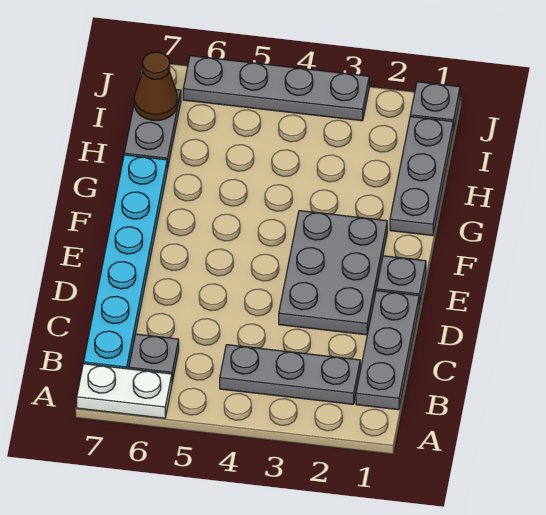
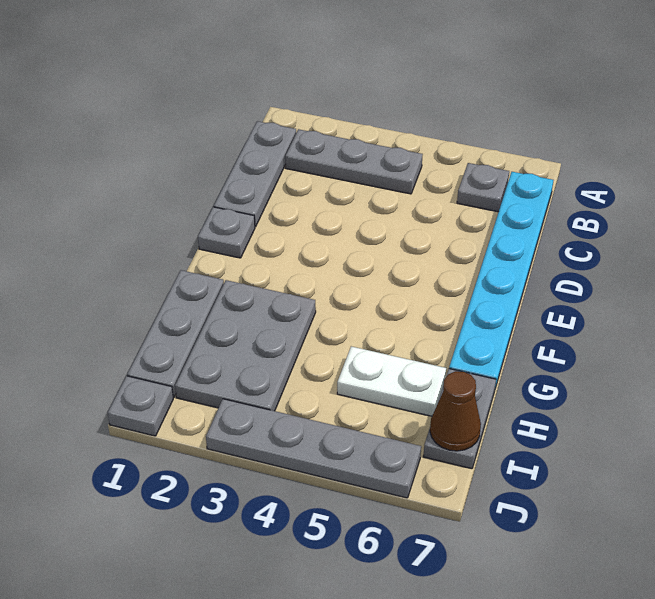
white plate A6:A7 level 1 -> white plate H5:H6 level 1
grey plate D2:F3 level 1 -> grey plate G2:I3 level 1

